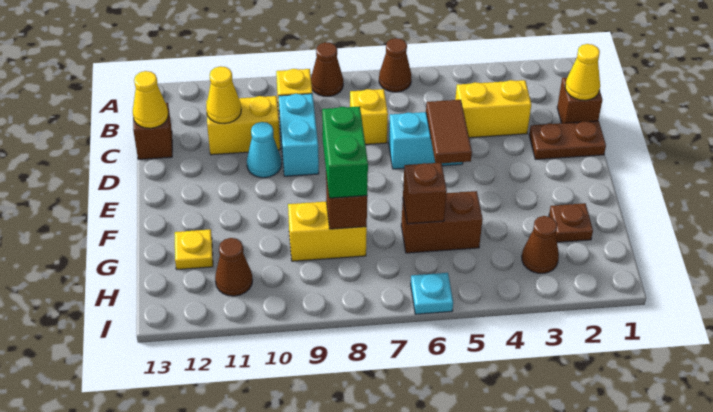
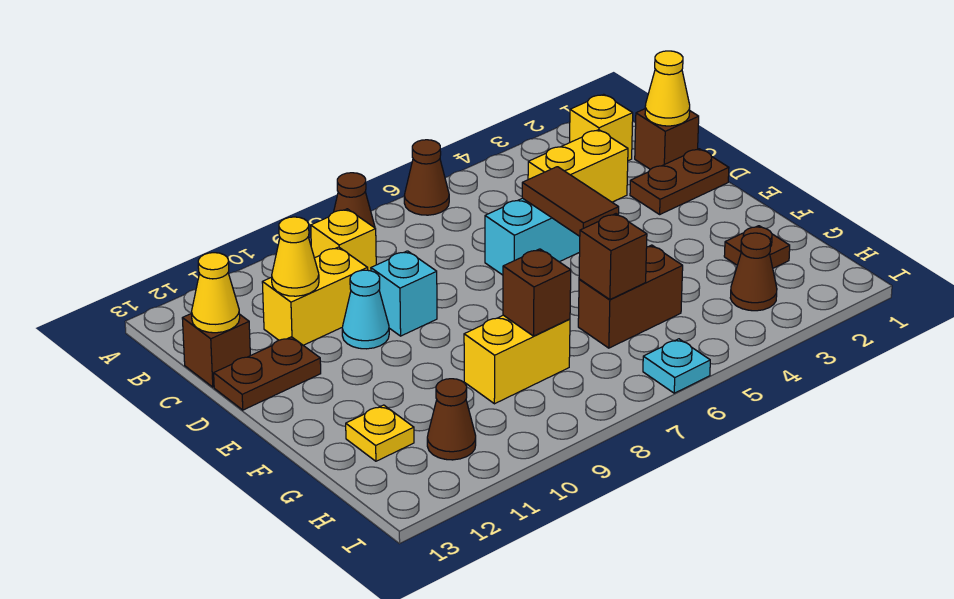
yellow brick C7 level 1 -> yellow brick B2 level 1
cyan brick C9:D9 level 1 -> cyan brick D9 level 1
none -> brown plate D12:D13 level 1
green brick F8:G8 level 3 -> none

